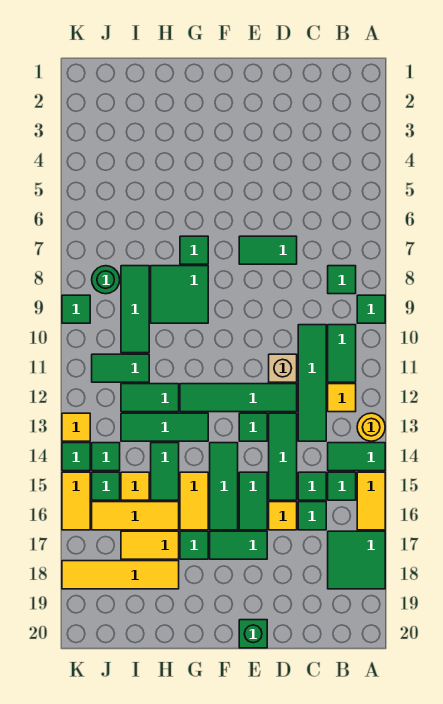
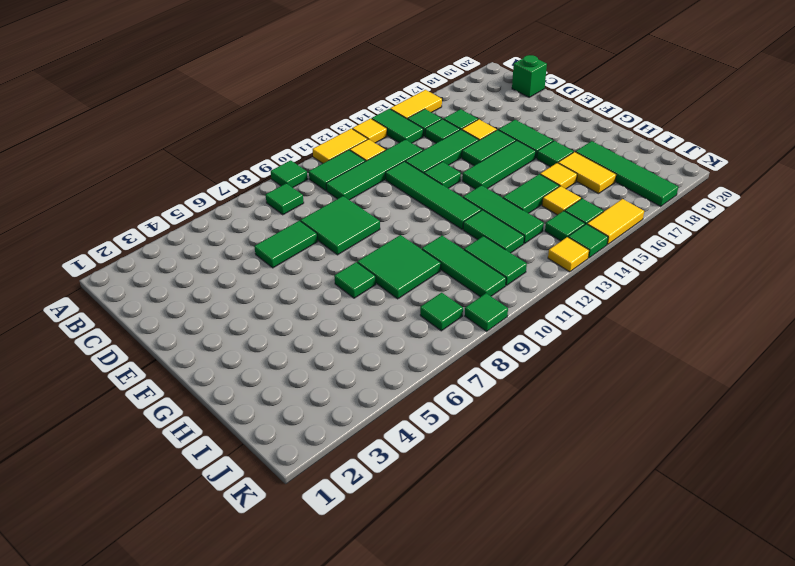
yellow round brick A13 level 1 -> yellow tile A13 level 1
green tile A17:B18 level 1 -> green tile D8:E9 level 1
green tile D7:E7 level 1 -> green tile D6:D7 level 1
tan brick D11 level 1 -> none
green brick E20 level 1 -> green brick C20 level 1
yellow tile G15:G16 level 1 -> yellow tile A11:A12 level 1
yellow tile H16:J16 level 1 -> yellow tile H16 level 1
yellow tile H18:K18 level 1 -> green tile H18:K18 level 1
green tile I8:I10 level 1 -> green tile H10:J10 level 1
green round brick J8 level 1 -> green tile J8 level 1

